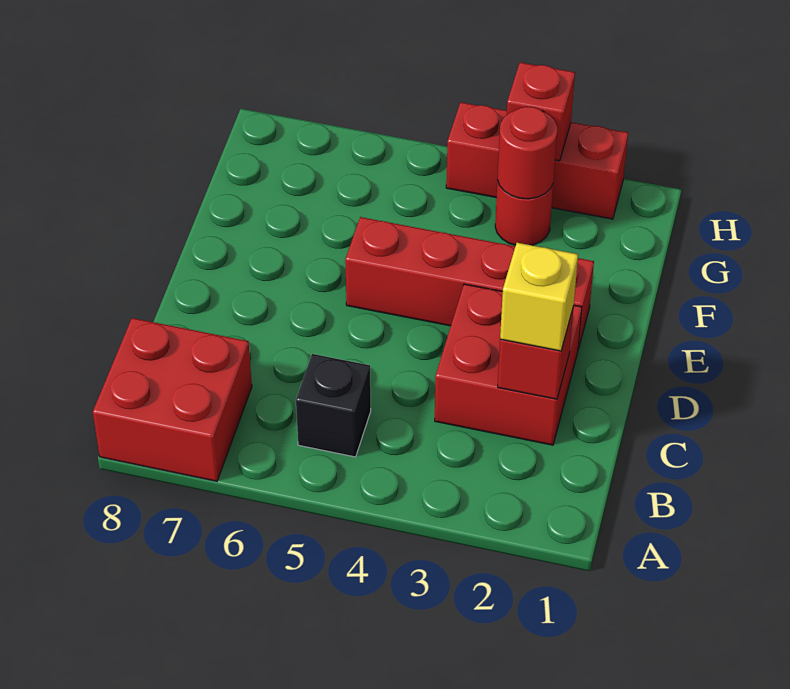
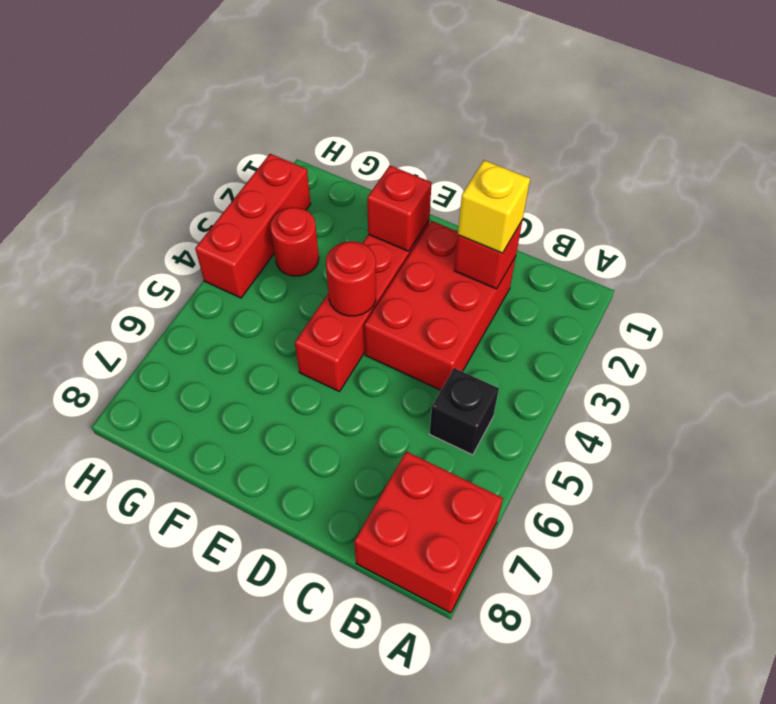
red brick C2:D3 level 1 -> red brick C2:D4 level 1
red round brick G3 level 2 -> red round brick E4 level 2
red brick H3 level 2 -> red brick E2 level 2

